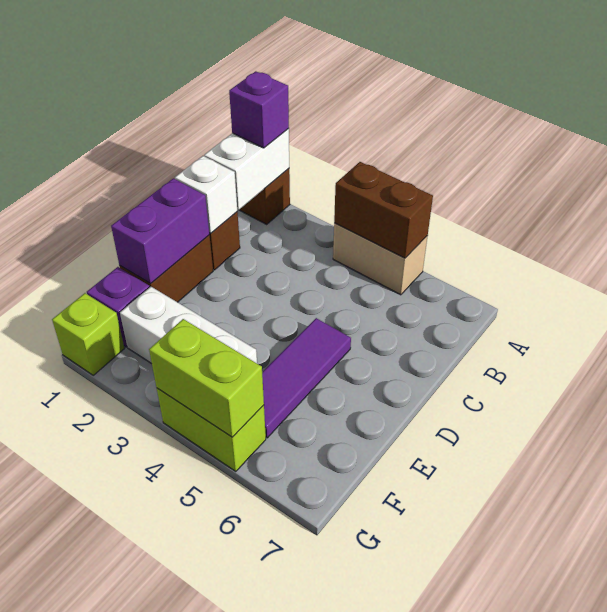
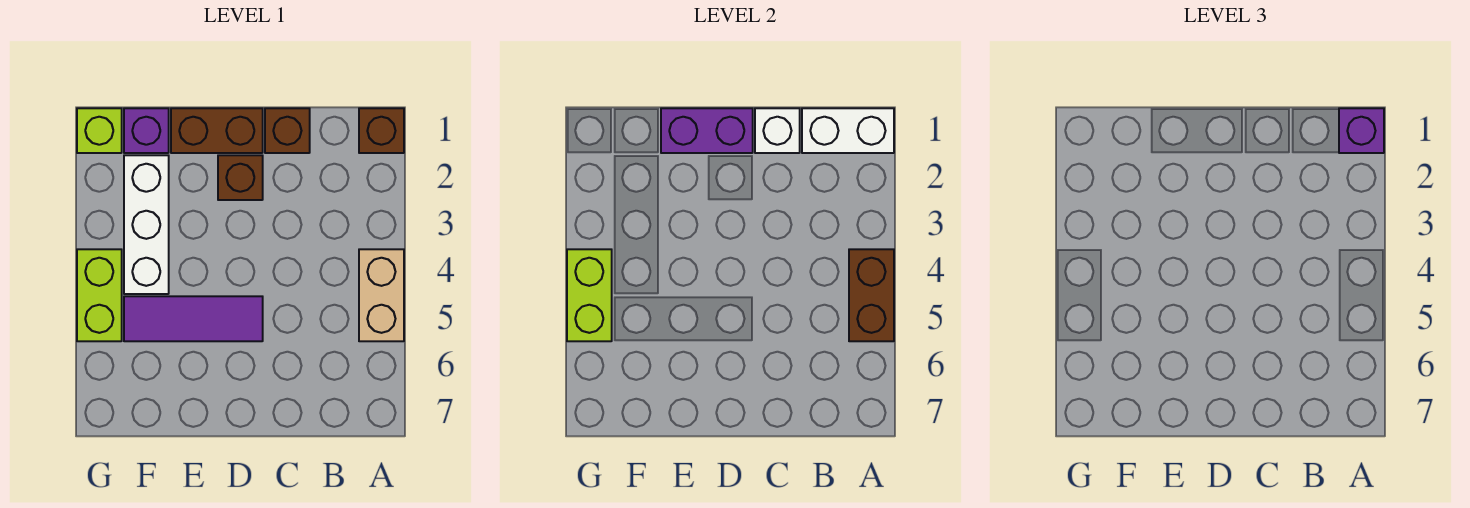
none -> brown brick D2 level 1

